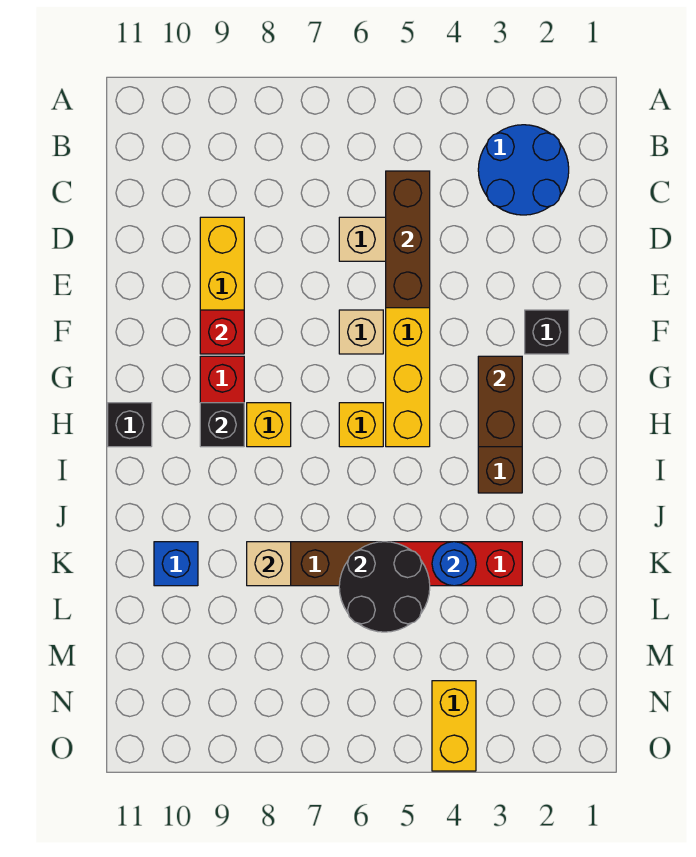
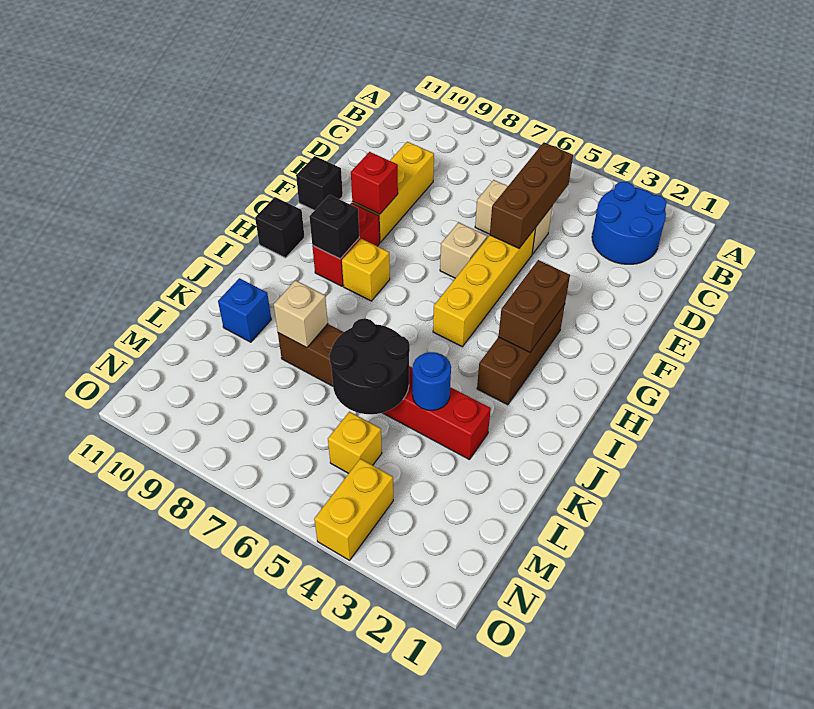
black brick F2 level 1 -> black brick F11 level 1
yellow brick H6 level 1 -> yellow brick M5 level 1

